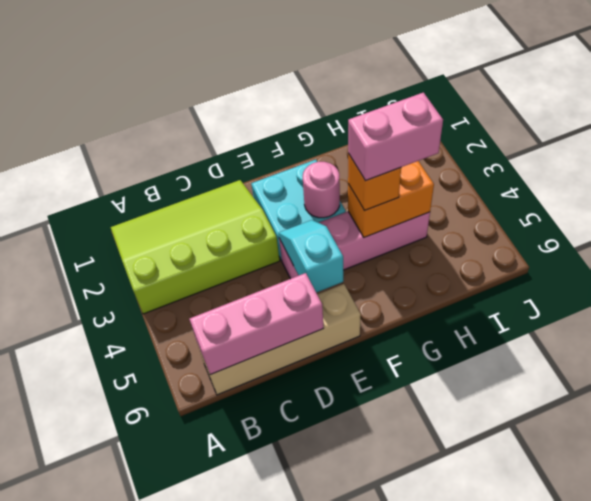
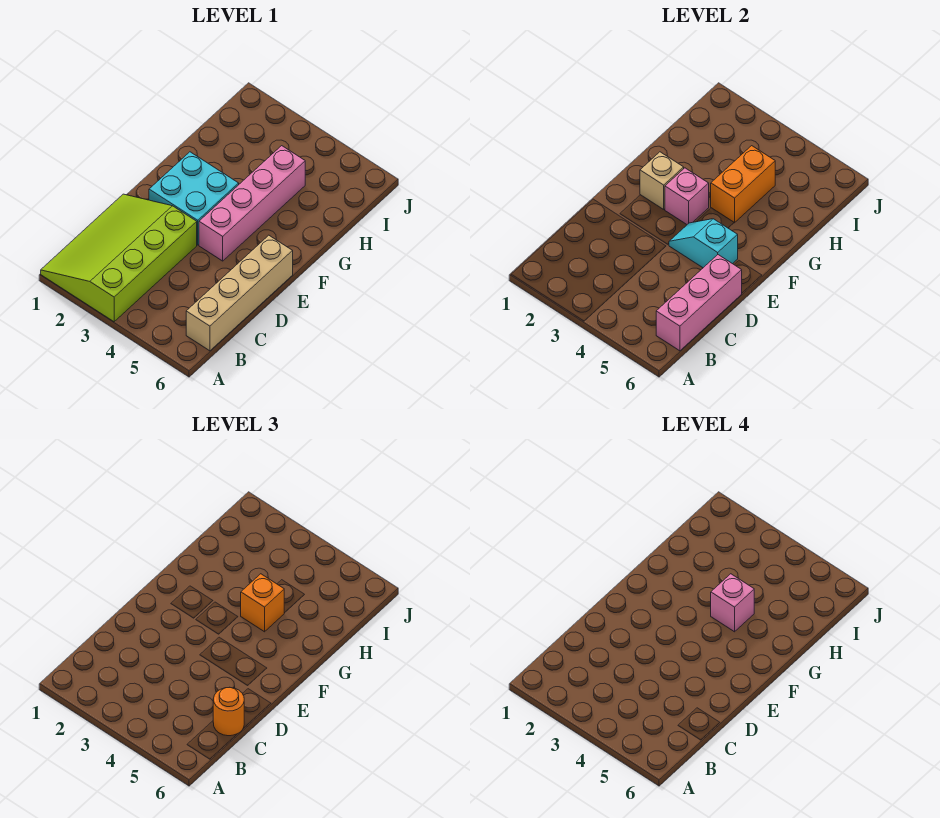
none -> orange round brick C6 level 3
none -> tan brick F2 level 2
pink round brick F3 level 2 -> pink brick F3 level 2
pink brick G4:H4 level 4 -> pink brick G4 level 4

